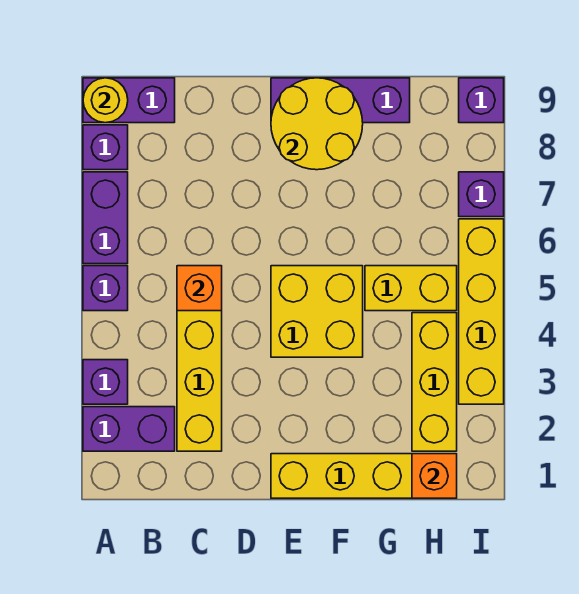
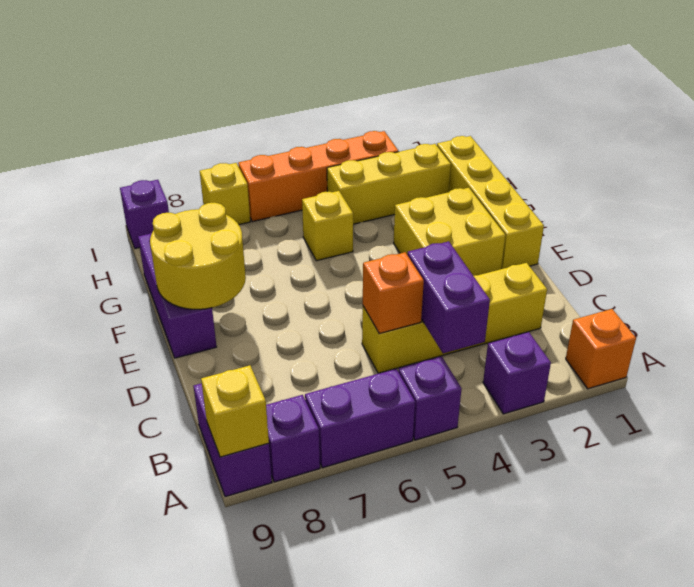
purple brick A2:B2 level 1 -> purple brick B4:C4 level 2
yellow round brick A9 level 2 -> yellow brick A9 level 2
yellow brick E4:F5 level 1 -> yellow brick E2:F3 level 1
yellow brick G5:H5 level 1 -> yellow brick G5 level 1
orange brick H1 level 2 -> orange brick A1 level 1
yellow brick I3:I6 level 1 -> orange brick I3:I6 level 1
purple brick I7 level 1 -> yellow brick I7 level 1

